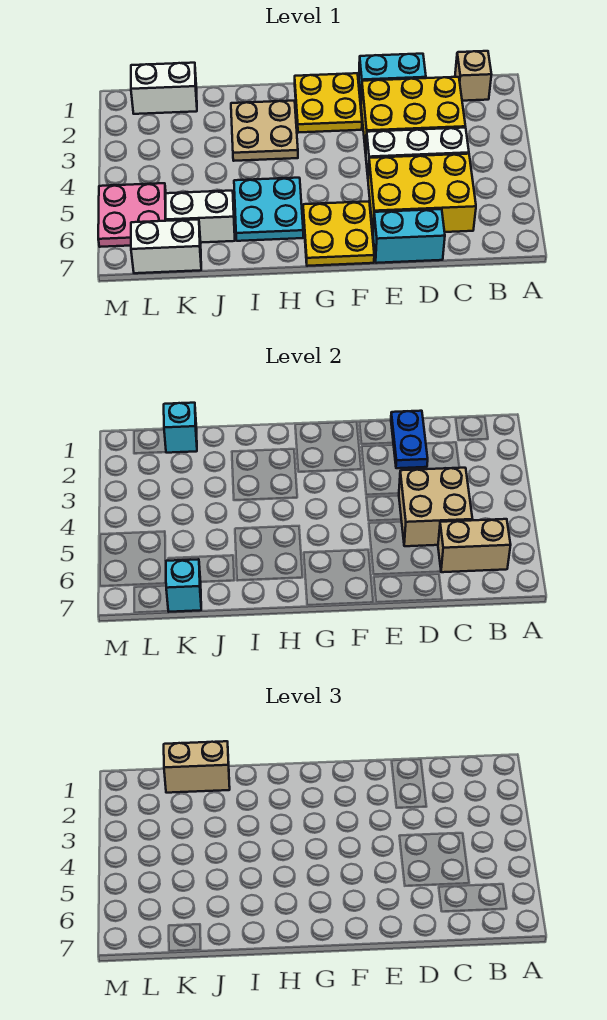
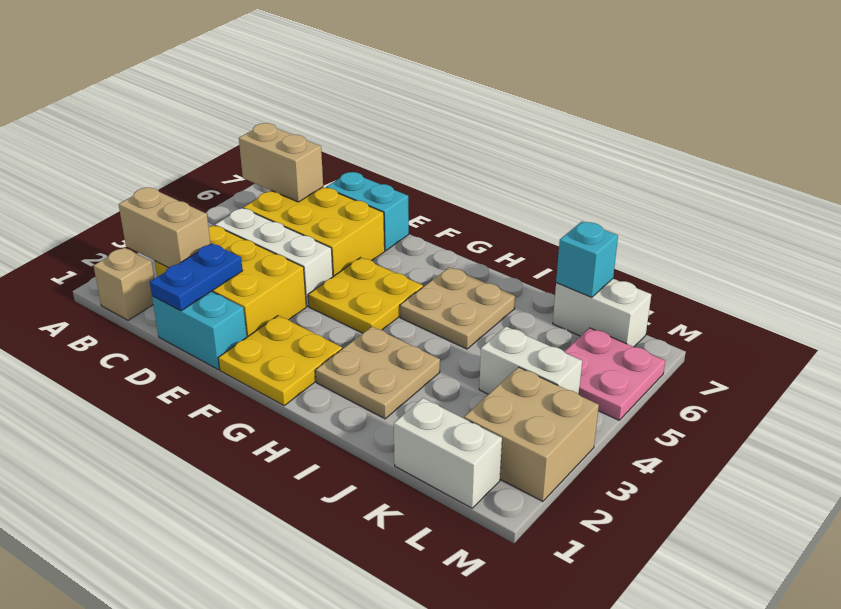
tan brick C4:D5 level 2 -> tan brick L2:M3 level 1
yellow plate F6:G7 level 1 -> yellow plate F4:G5 level 1
cyan plate H5:I6 level 1 -> tan plate H5:I6 level 1
tan brick J1:K1 level 3 -> tan brick B2:C2 level 2
white brick J6:K6 level 1 -> white brick K4:L4 level 1
cyan brick K1 level 2 -> none

